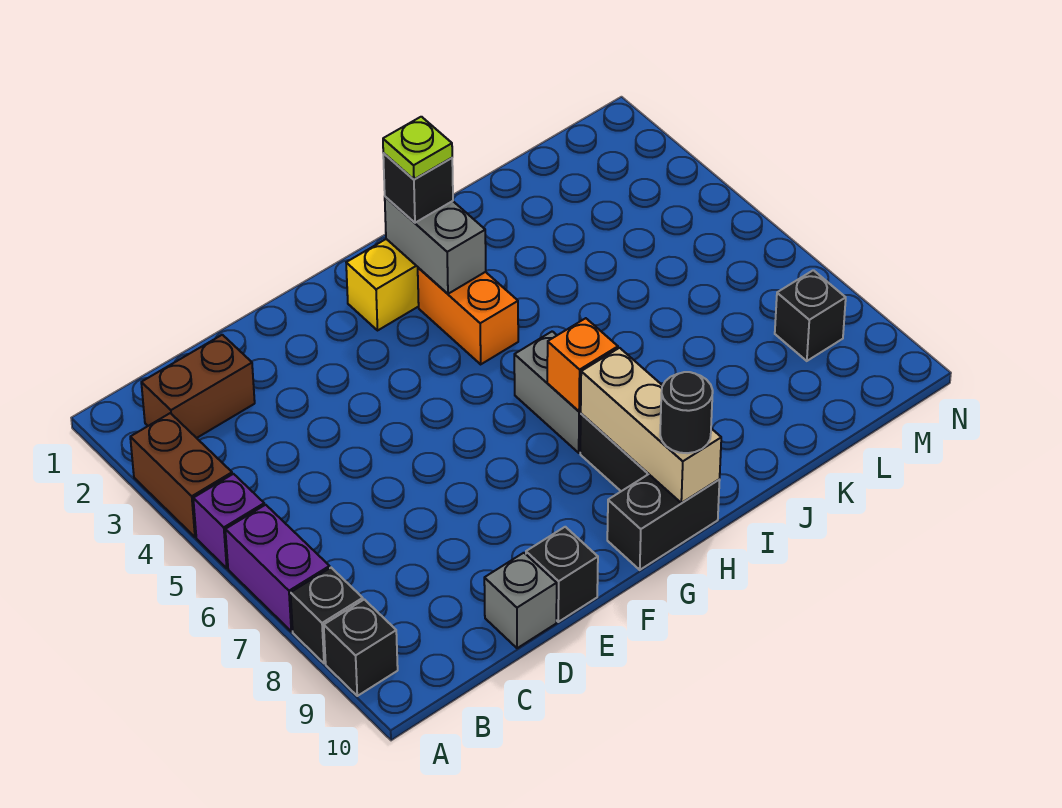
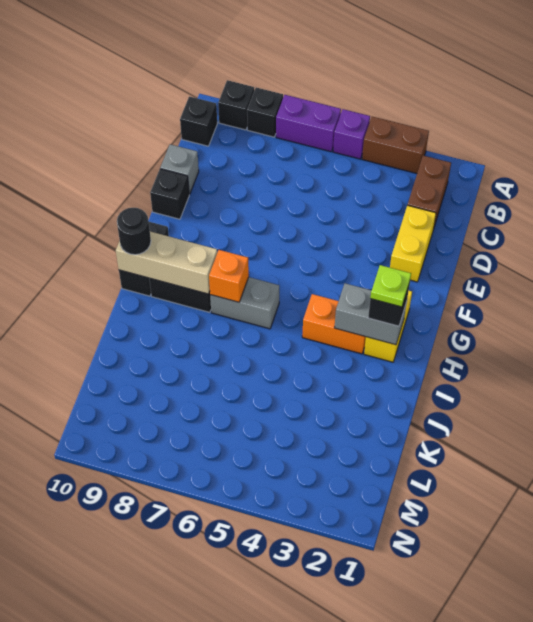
none -> yellow brick D2:E2 level 1
black brick M8 level 1 -> black brick B10 level 1

